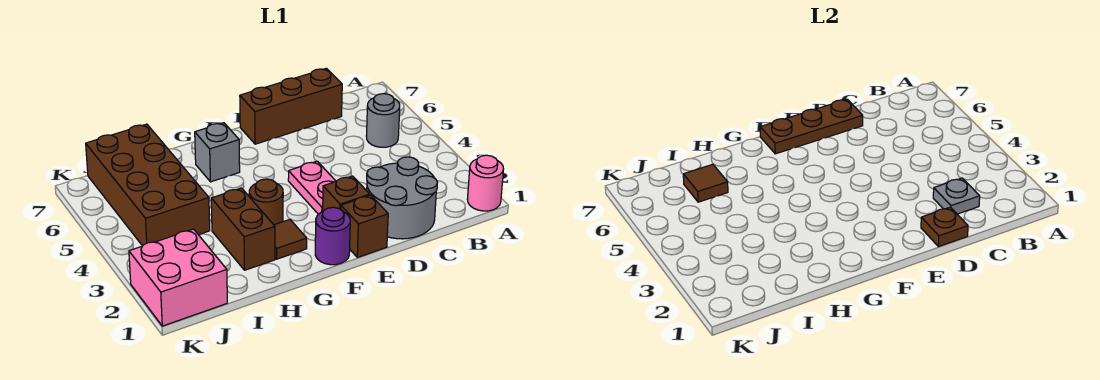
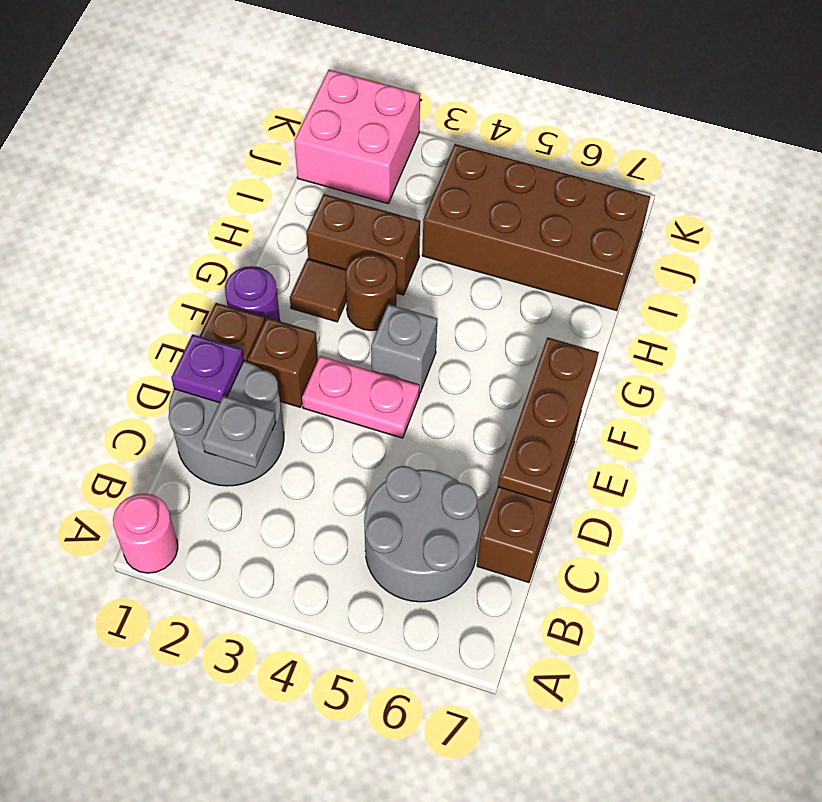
grey round brick B5 level 1 -> grey round brick B5:C6 level 1
brown plate D1 level 2 -> purple plate D1 level 2
grey brick G6 level 1 -> grey brick F4 level 1
brown tile I6 level 2 -> none

